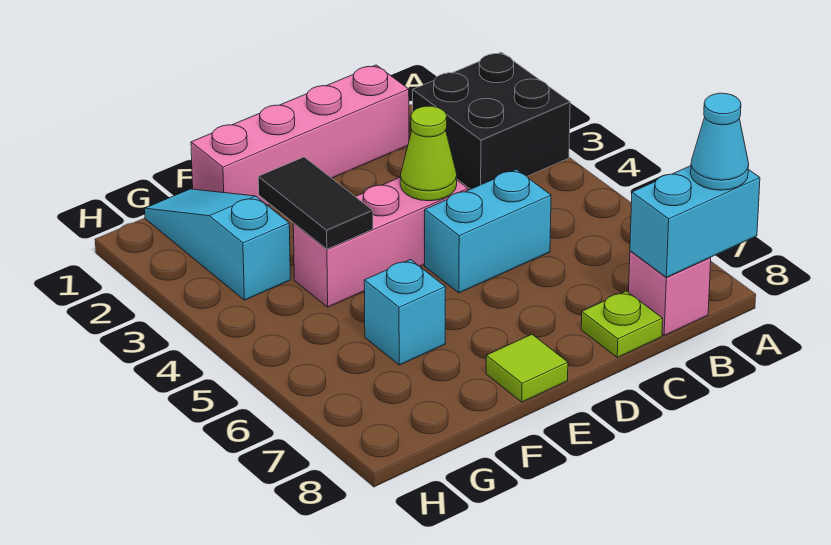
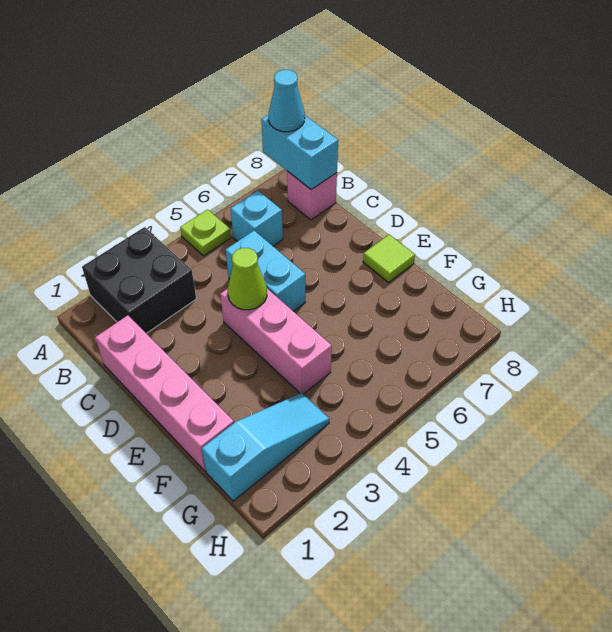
lime plate C8 level 1 -> lime plate A5 level 1
black tile F3:F4 level 2 -> none
cyan brick F6 level 1 -> cyan brick B6 level 1
cyan slope G1:G3 level 1 top 3 -> cyan slope G1:G3 level 1 top 1

